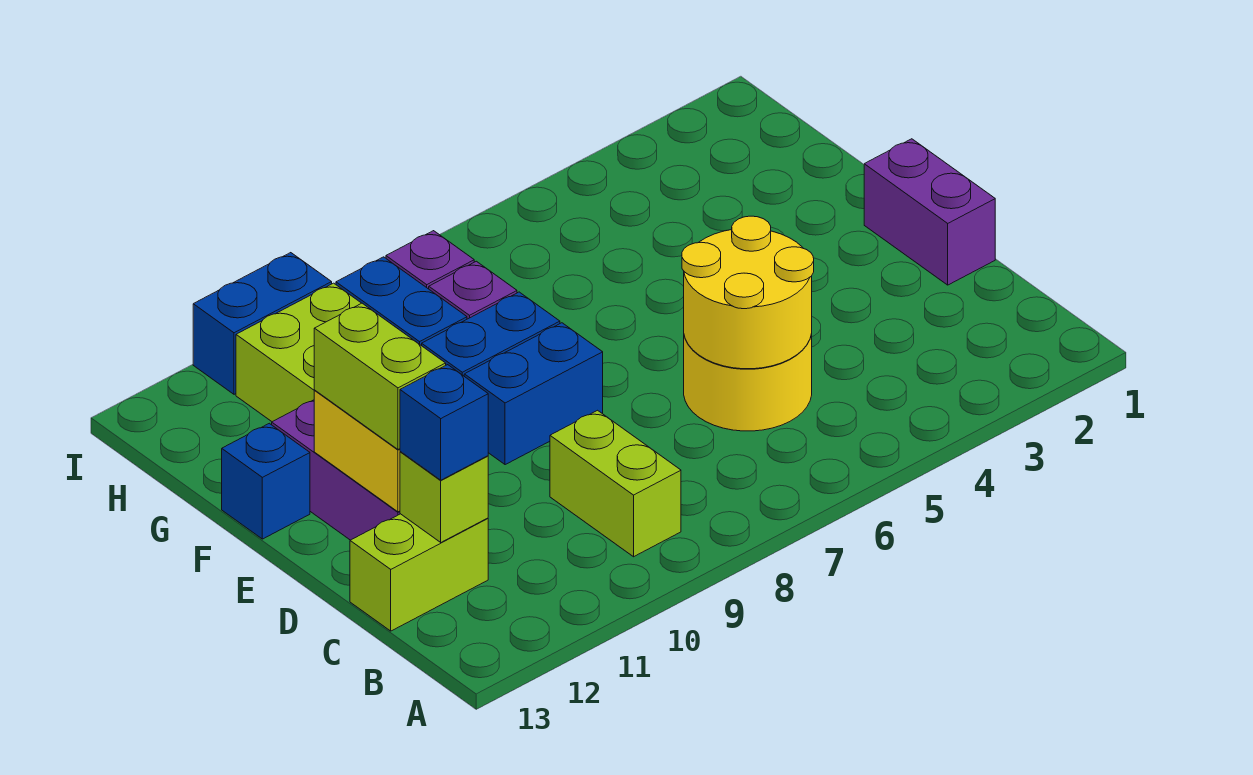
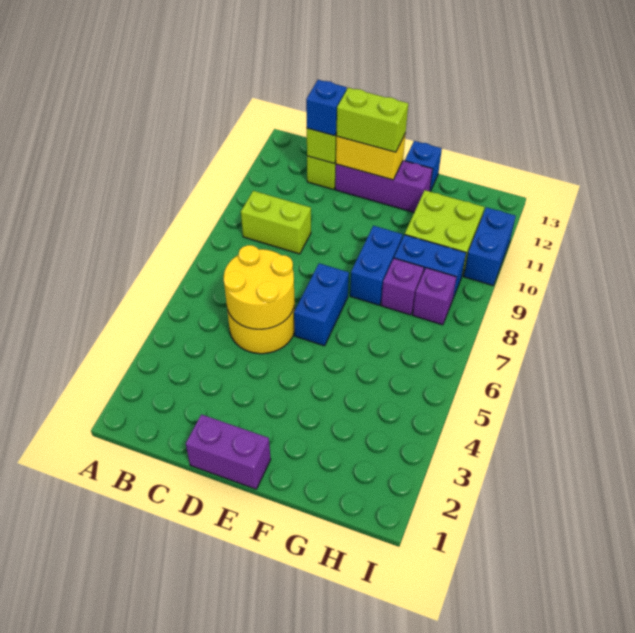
blue brick E8:E9 level 1 -> blue brick E6:E7 level 1

